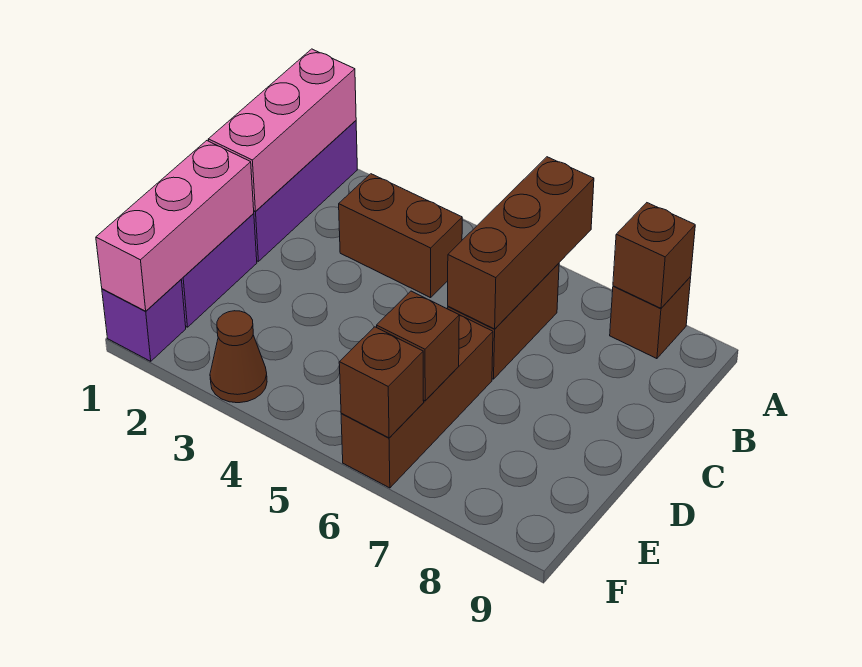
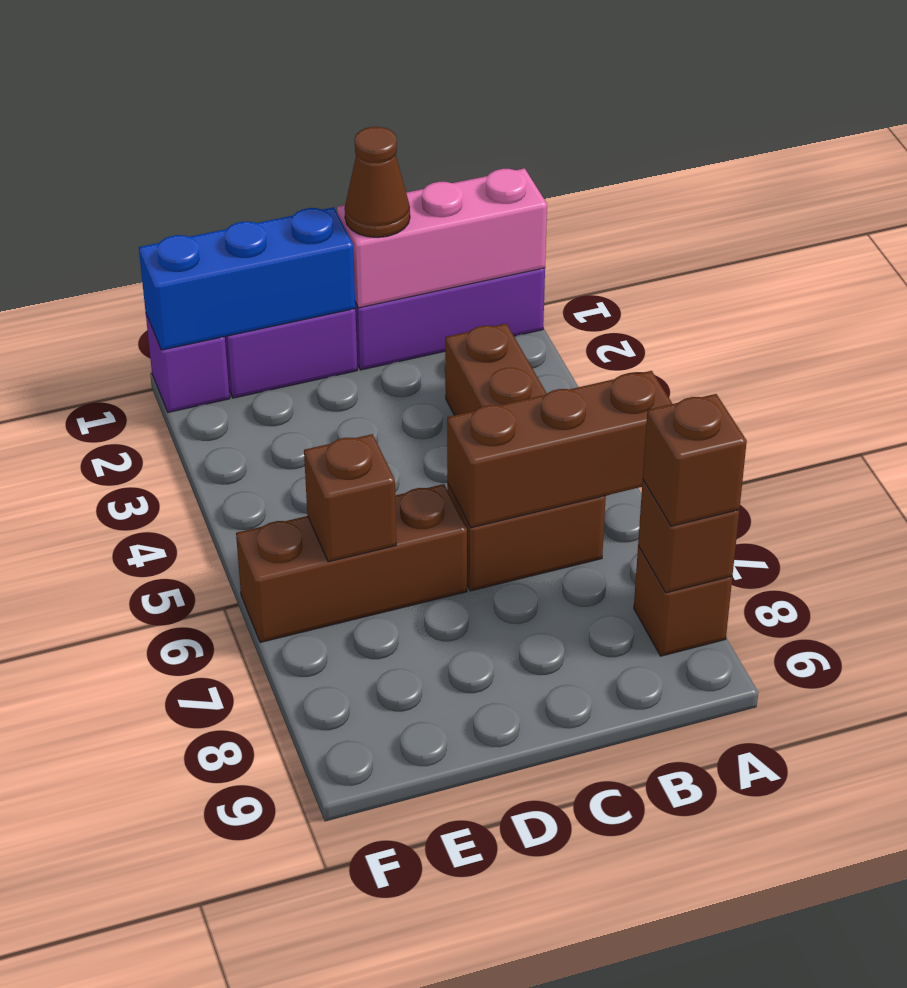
pink brick D1:F1 level 2 -> blue brick D1:F1 level 2
brown cone F3 level 1 -> brown cone C1 level 3
brown brick F6 level 2 -> brown brick A8 level 3

